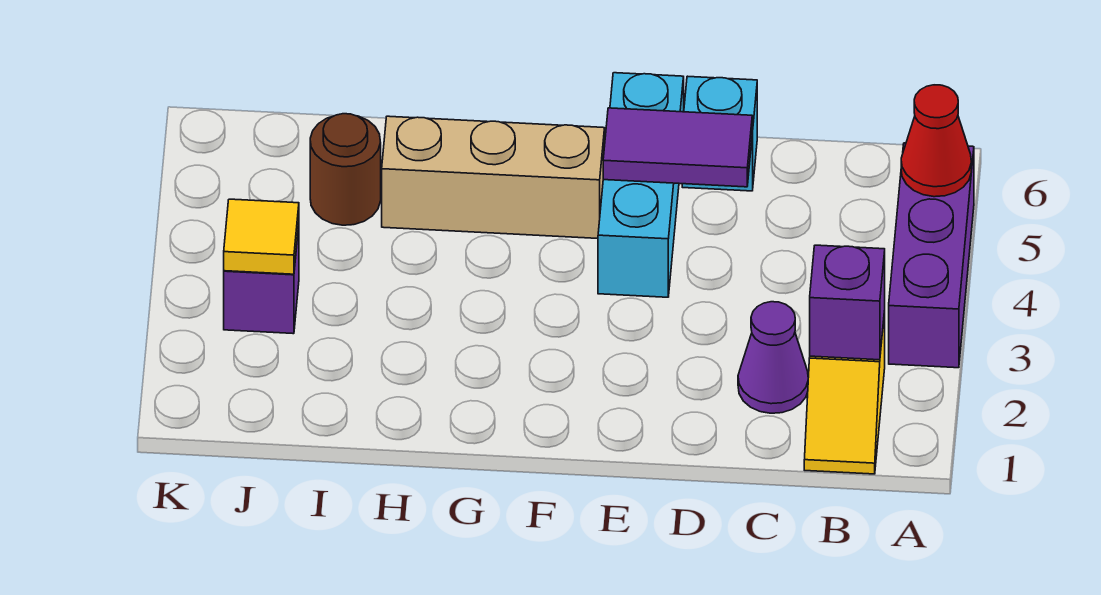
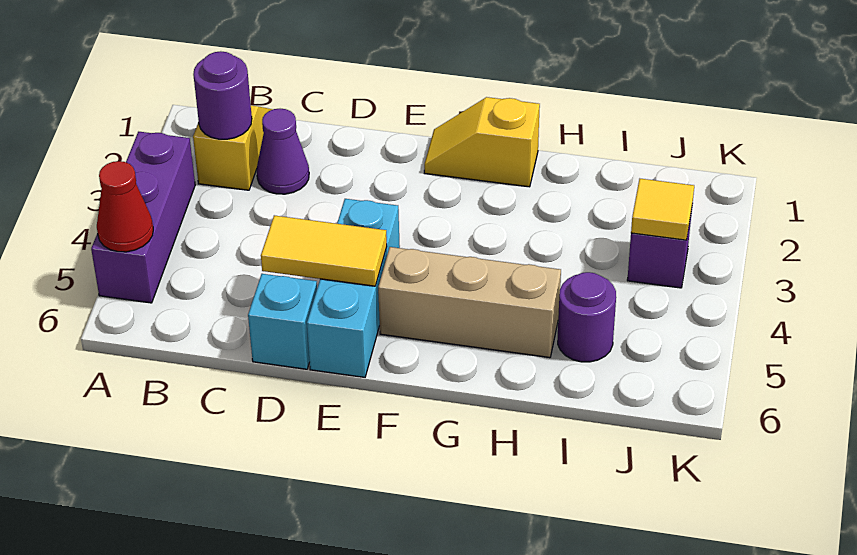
purple brick B2 level 2 -> purple round brick B2 level 2
purple tile D5:E5 level 2 -> yellow tile D5:E5 level 2
none -> yellow slope F1:G1 level 1 top G
brown round brick I5 level 1 -> purple round brick I5 level 1

